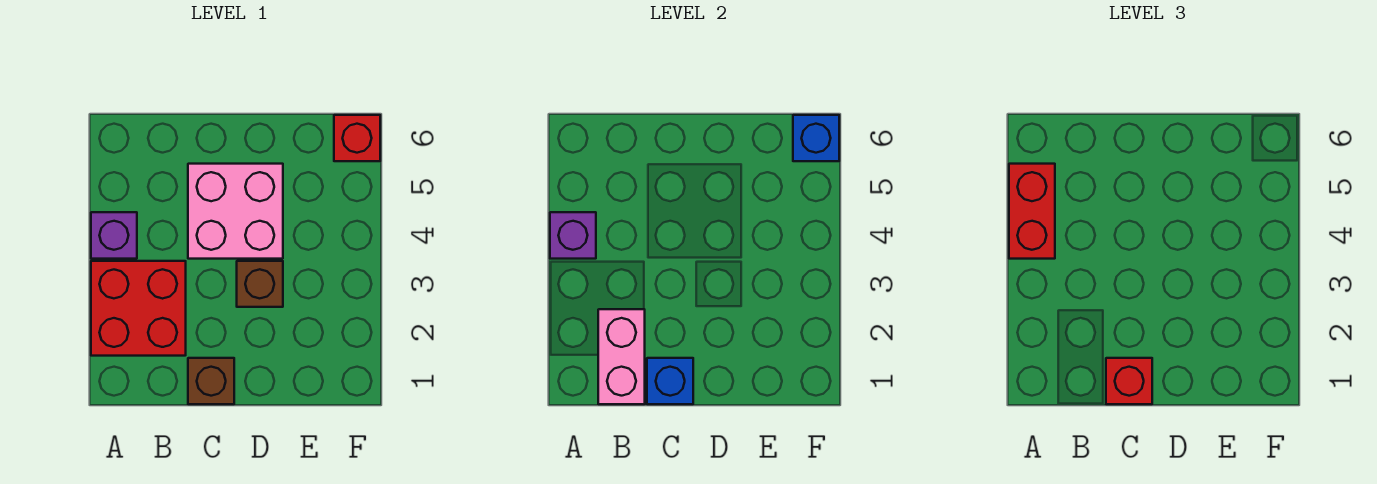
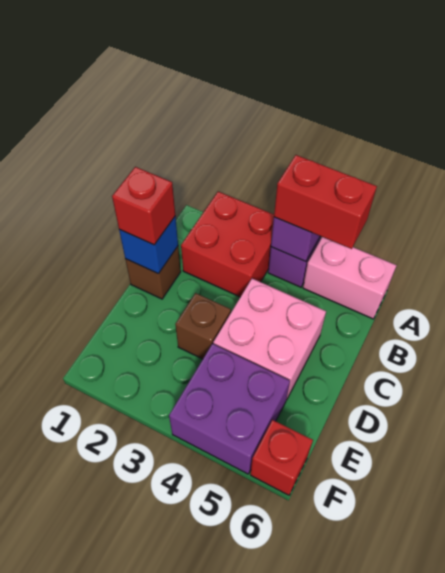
pink brick B1:B2 level 2 -> pink brick A5:A6 level 1
none -> purple brick E4:F5 level 1
blue brick F6 level 2 -> none

